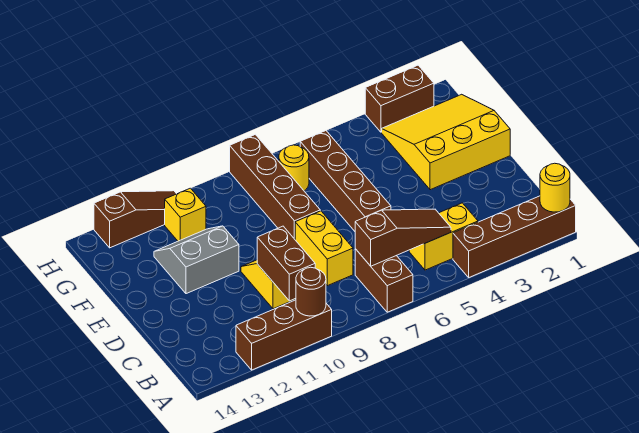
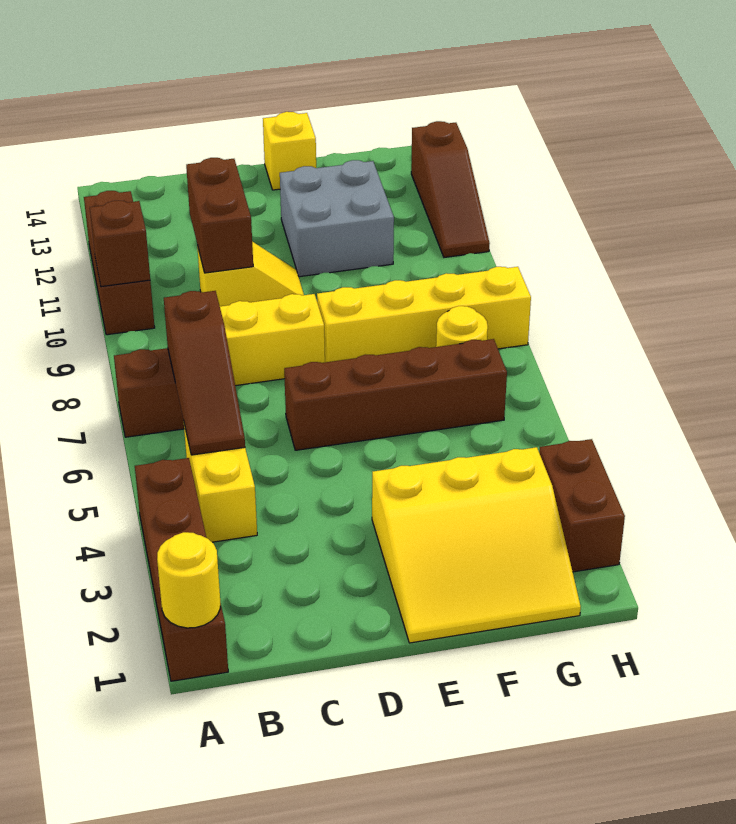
brown round brick A10 level 2 -> brown brick A10 level 2
brown brick B10:C10 level 2 -> brown brick C10:C11 level 2
yellow slope E1:G3 level 1 top E -> yellow slope E1:G3 level 1 top 3
brown brick E8:H8 level 1 -> yellow brick E8:H8 level 1
grey slope E11:F12 level 1 top E -> grey brick E11:F12 level 1
yellow brick G11 level 1 -> yellow brick E14 level 1

